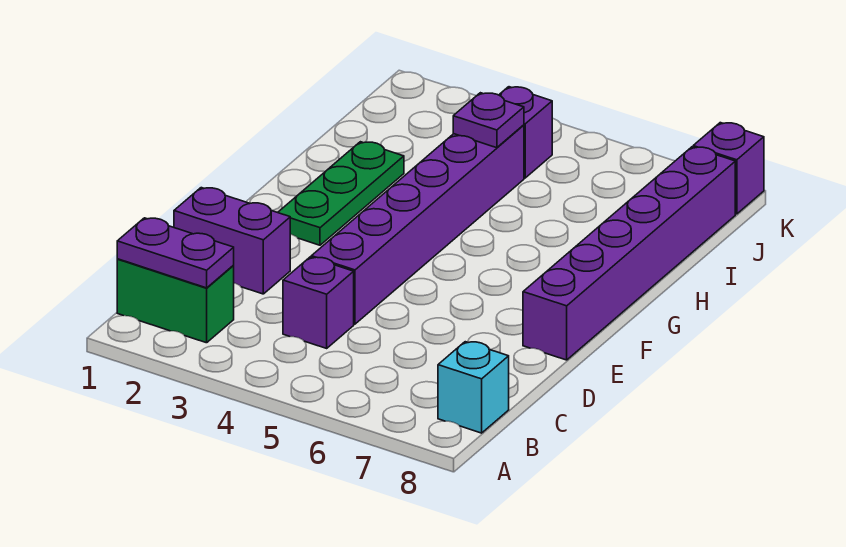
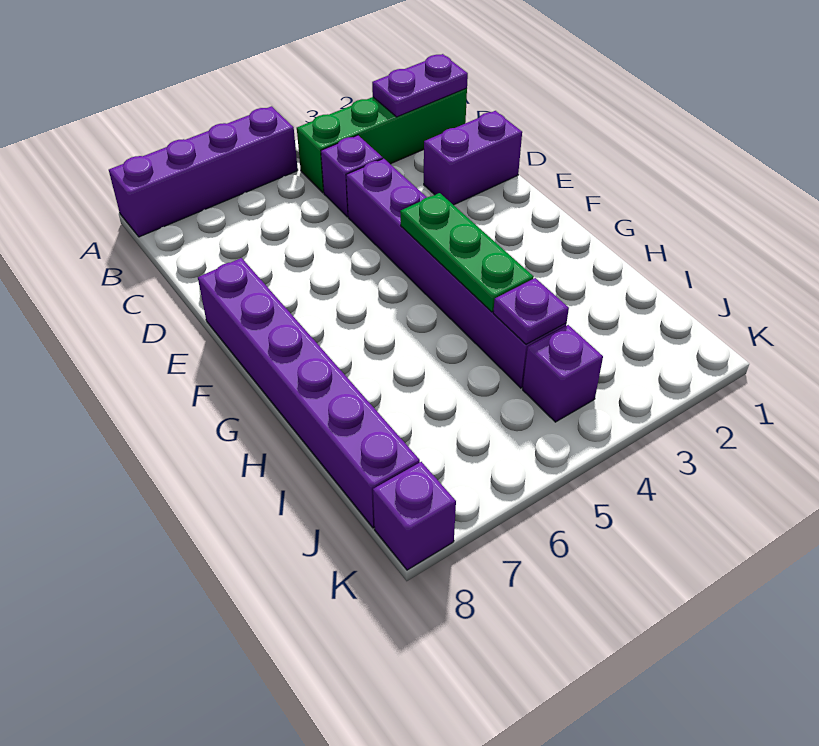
none -> purple brick A5:A8 level 1
green brick B1:B2 level 1 -> green brick B1:B4 level 1
cyan brick B8 level 1 -> none
green plate F2:H2 level 1 -> green plate F4:H4 level 2

